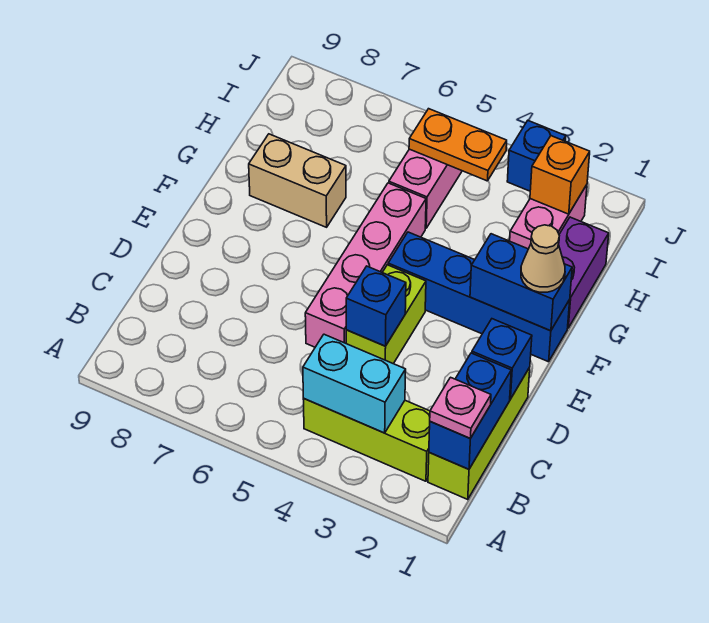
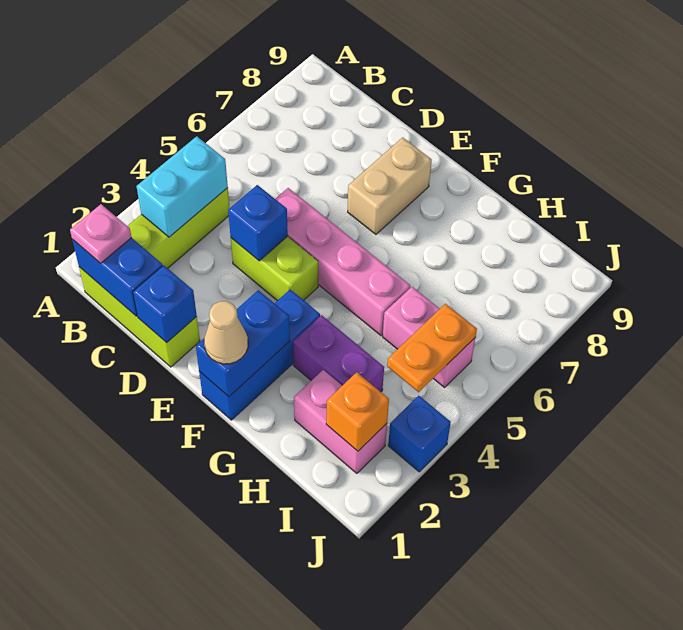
blue brick F1:F4 level 1 -> blue brick F1:F3 level 1
purple brick G1:H1 level 1 -> purple brick G3:H3 level 1
tan brick G7:G8 level 1 -> tan brick E7:E8 level 1

